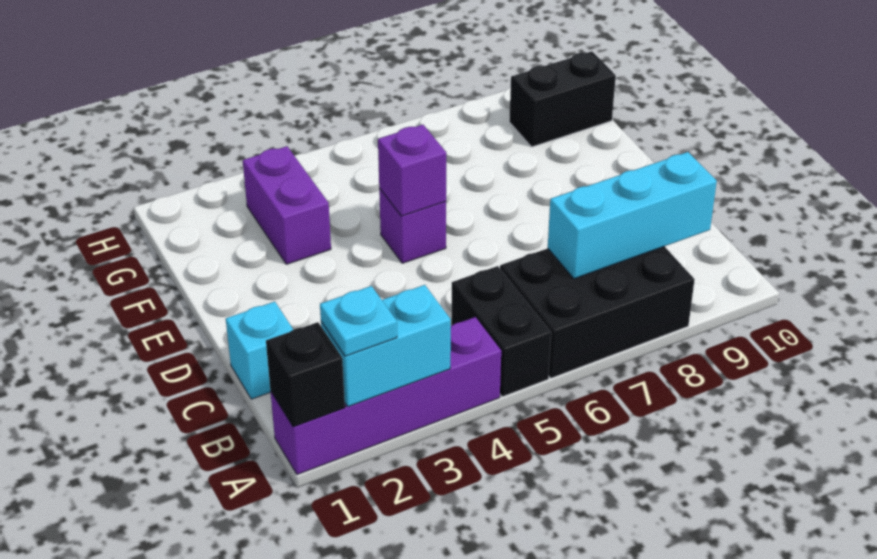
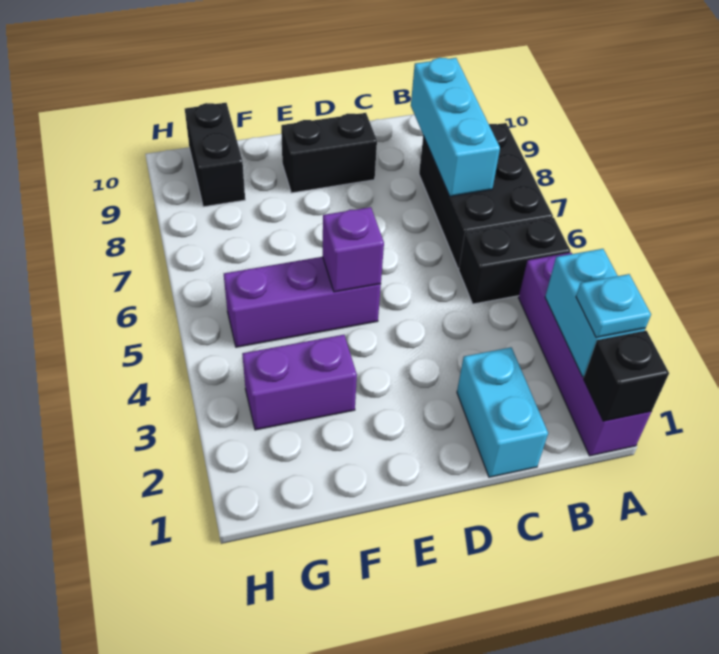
cyan brick C1 level 1 -> cyan brick C1:C2 level 1
none -> black brick D9:E9 level 1
purple brick E5 level 1 -> purple brick E5:G5 level 1

